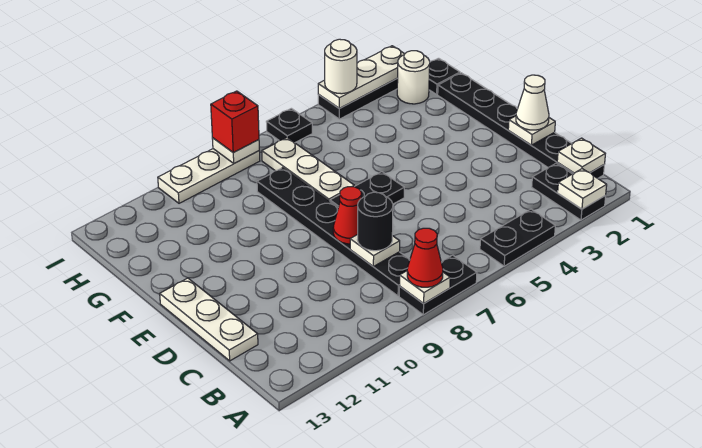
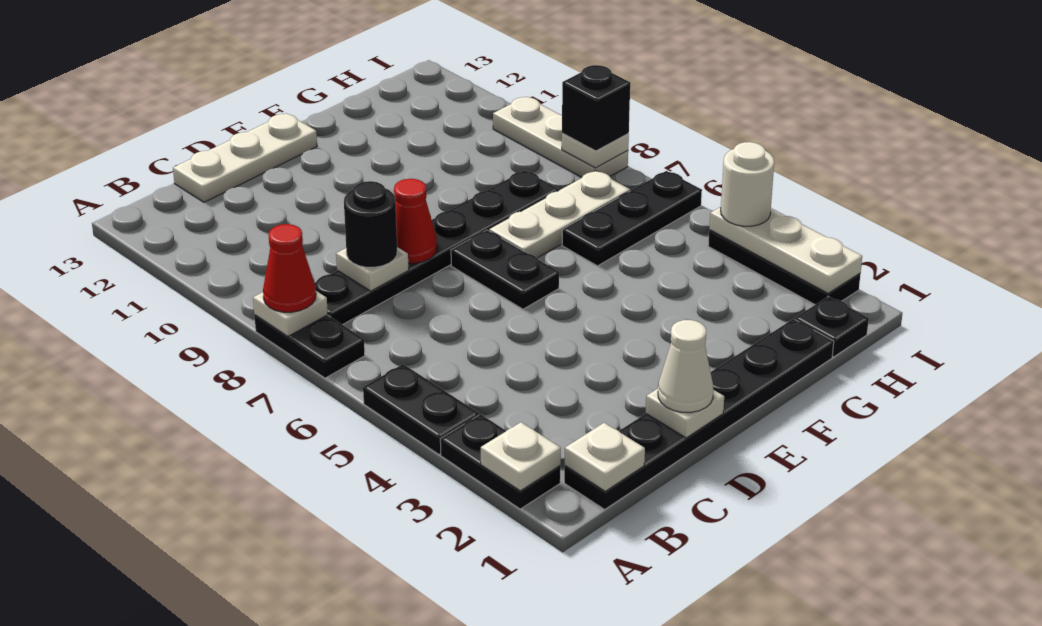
black plate A2:B2 level 1 -> black plate A2:A3 level 1
white round brick H2 level 1 -> none
black plate I6 level 1 -> black plate G6:I6 level 1
red brick I8 level 3 -> black brick I8 level 3

